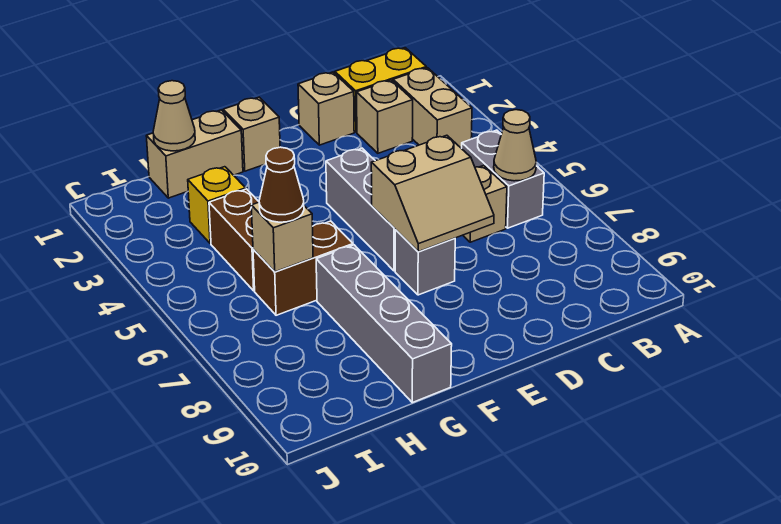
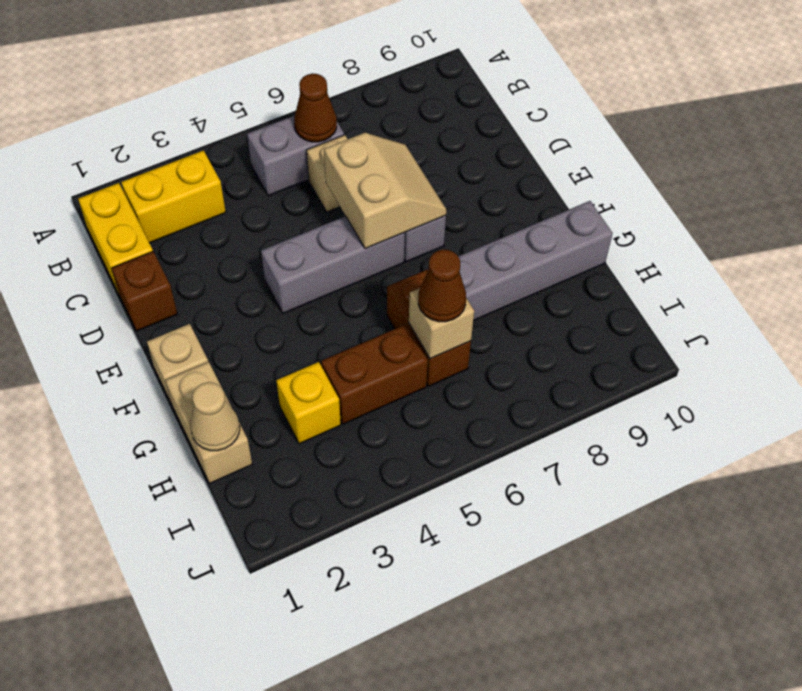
tan brick B2:B3 level 1 -> yellow brick B2:B3 level 1
tan cone B6 level 2 -> brown cone B6 level 2
tan brick C2 level 1 -> none
tan brick D1 level 1 -> brown brick D1 level 1

